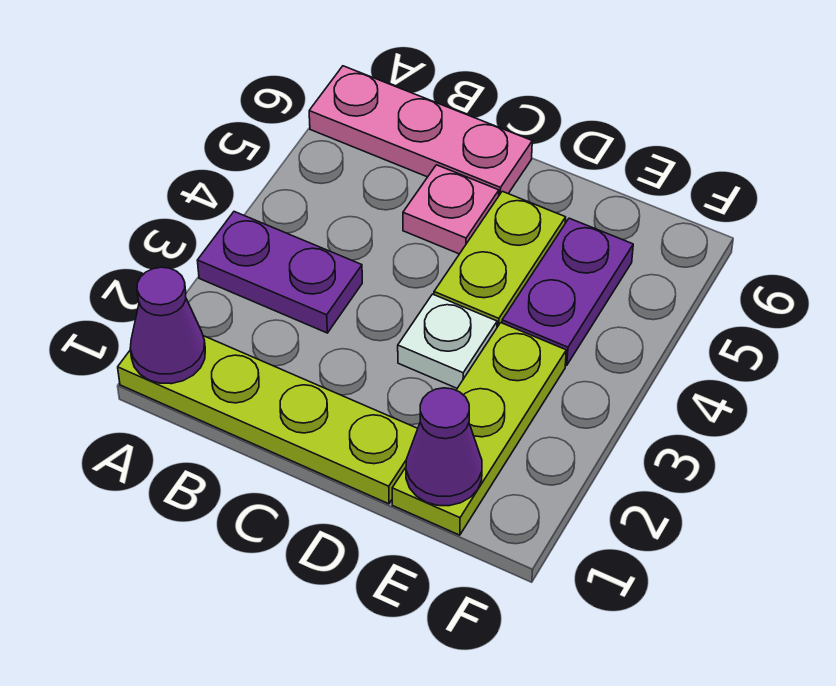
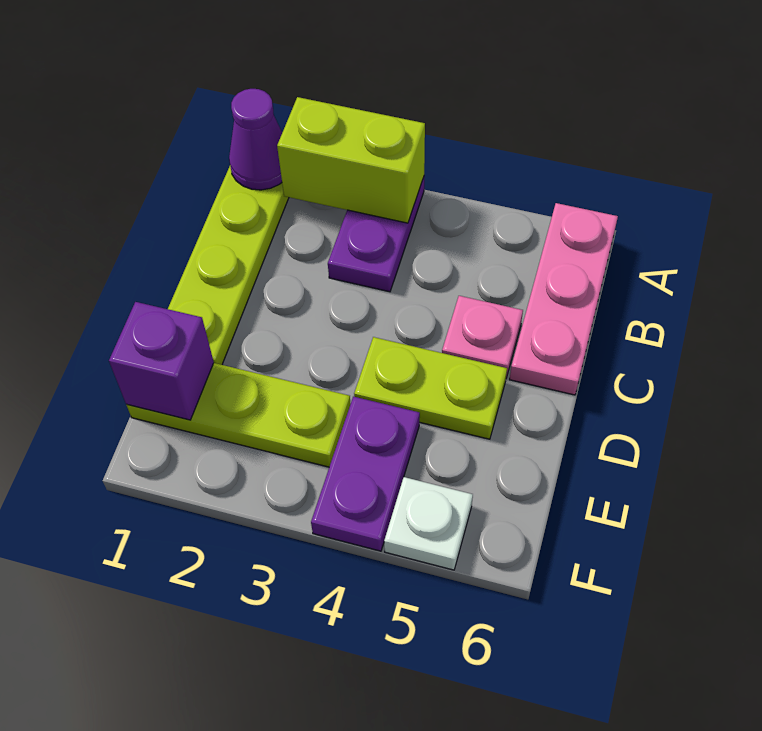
none -> lime brick A2:A3 level 2
white plate D3 level 1 -> white plate F5 level 1
purple cone E1 level 2 -> purple brick E1 level 2
purple plate E4:E5 level 1 -> purple plate E4:F4 level 1

